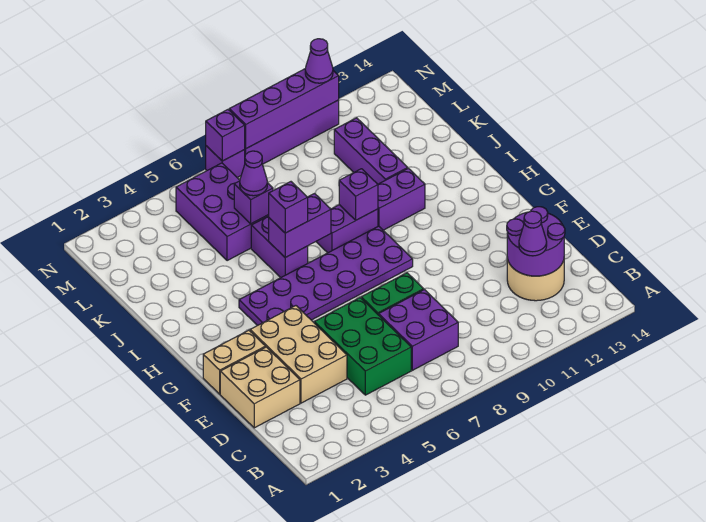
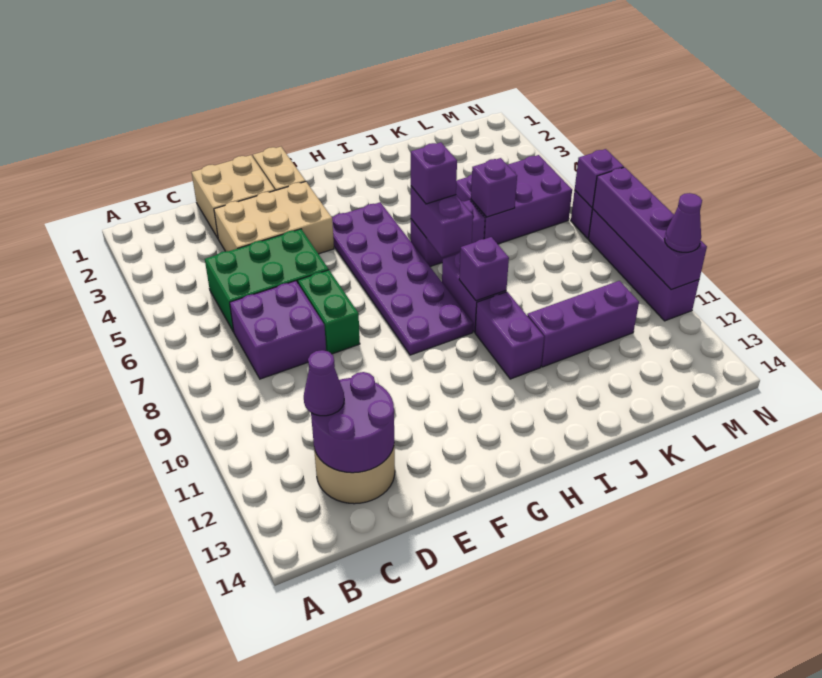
purple cone K6 level 3 -> none

